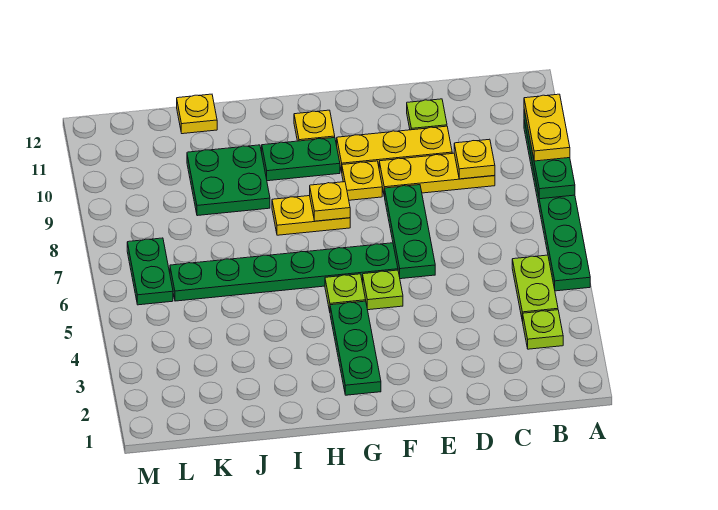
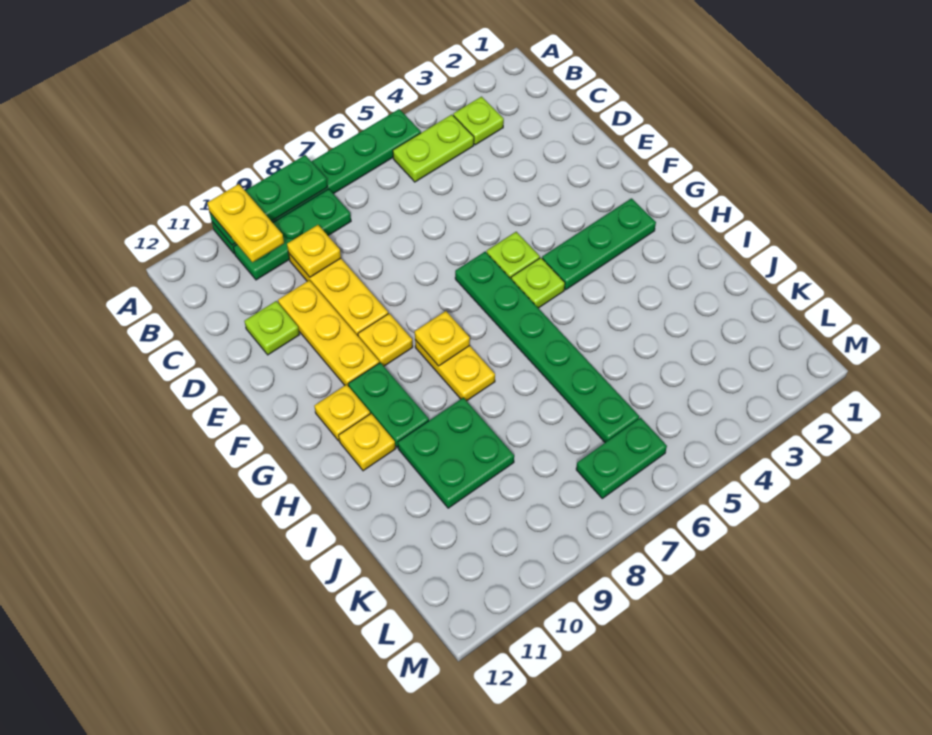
yellow plate A9:A10 level 3 -> yellow plate A10:B10 level 3
green plate E6:E8 level 1 -> green plate B8:B10 level 1
yellow plate J12 level 1 -> yellow plate H11 level 1

